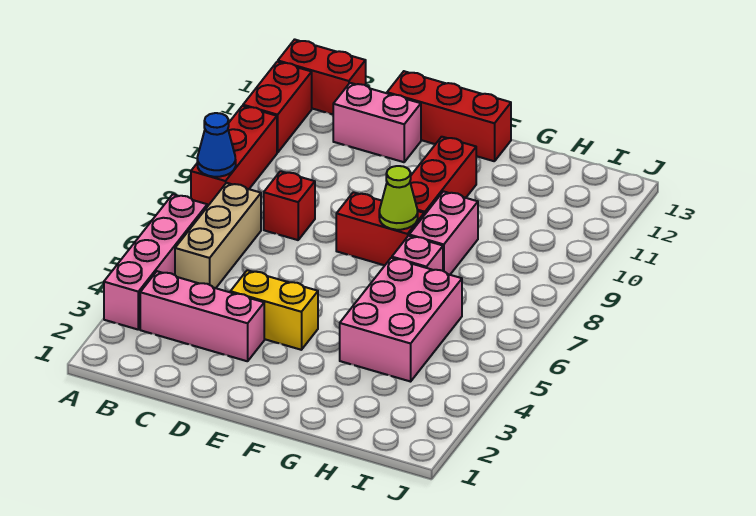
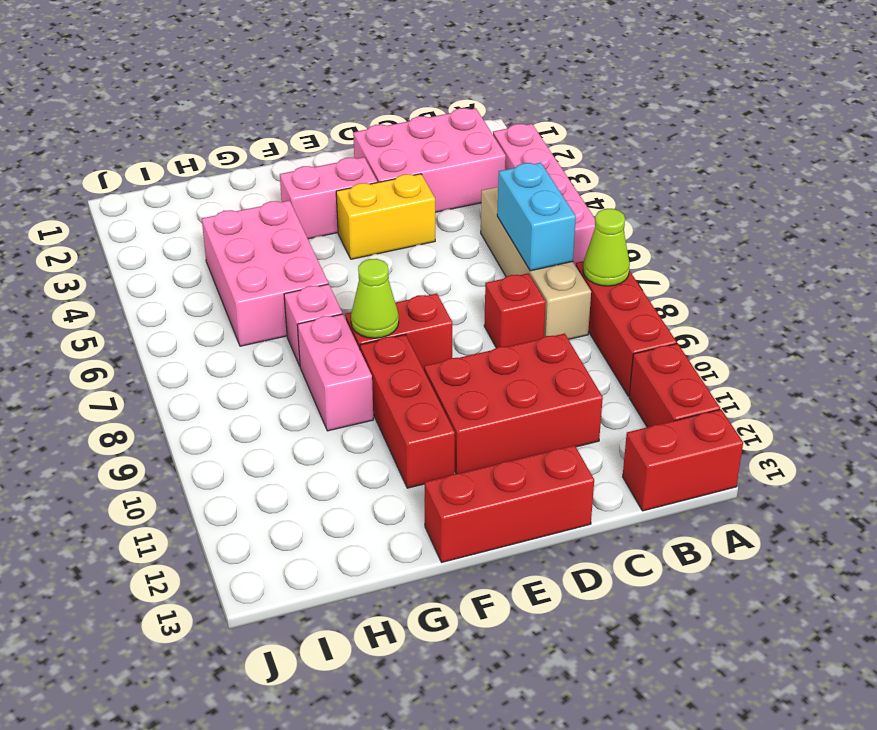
blue cone A8 level 2 -> lime cone A8 level 2
pink brick B3:D3 level 1 -> pink brick B2:D3 level 1
tan brick B5:B7 level 1 -> tan brick B5:B8 level 1
none -> cyan brick B6:B7 level 2
none -> red brick C10:E11 level 1
pink brick C12:D12 level 1 -> pink brick E3:F3 level 1

